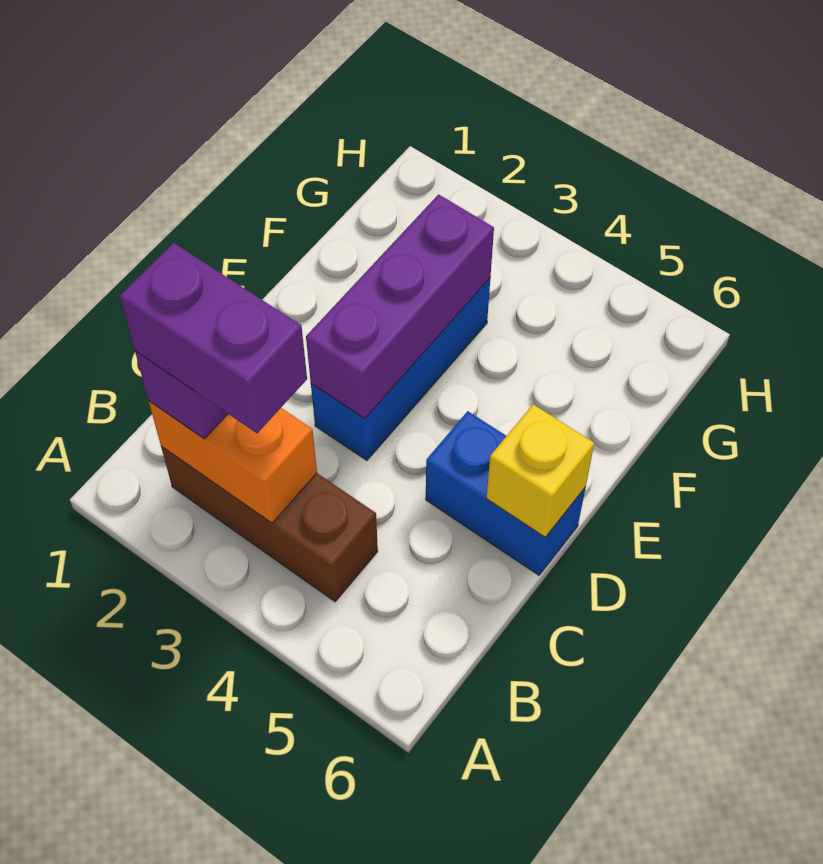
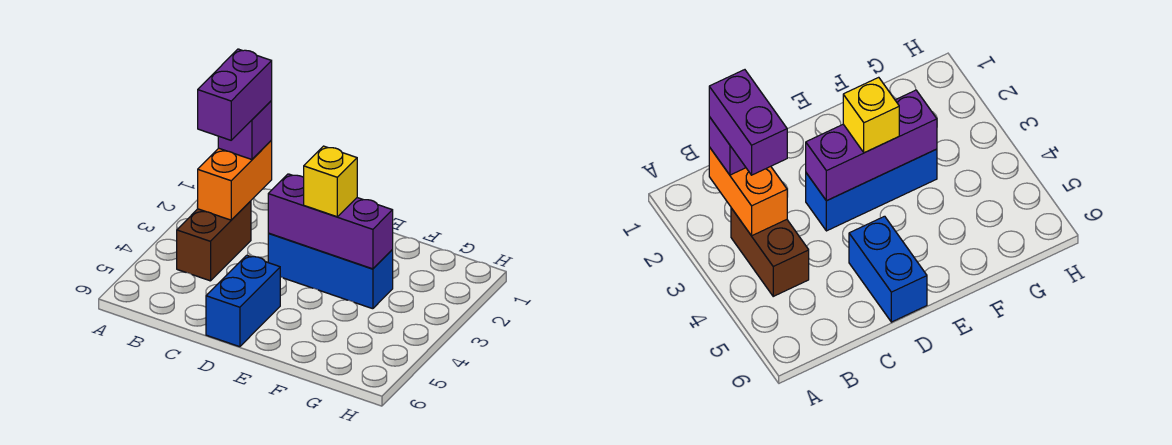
brown brick B2:B4 level 1 -> brown brick B3:B4 level 1
yellow brick D6 level 2 -> yellow brick E3 level 3

